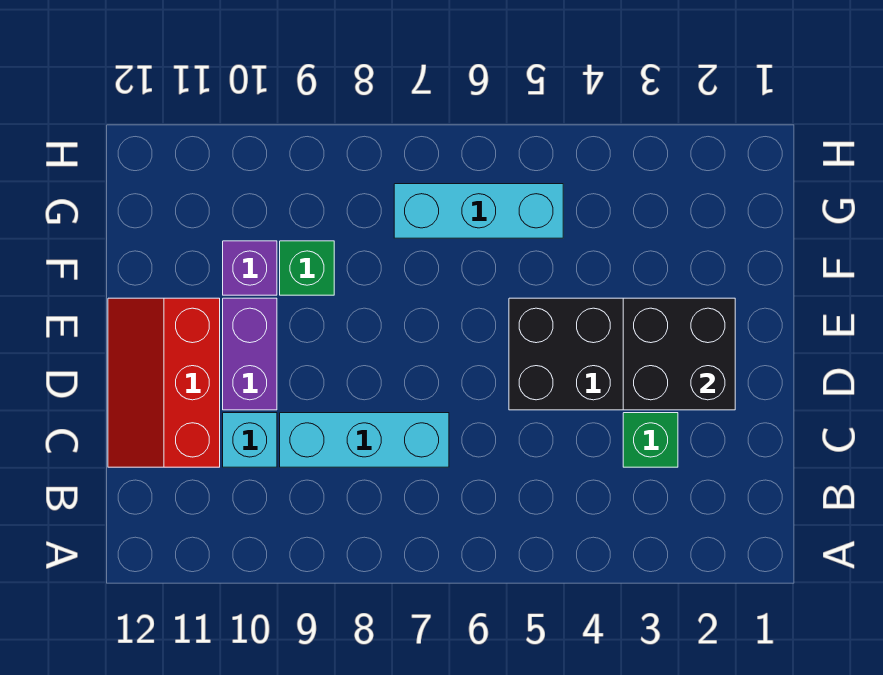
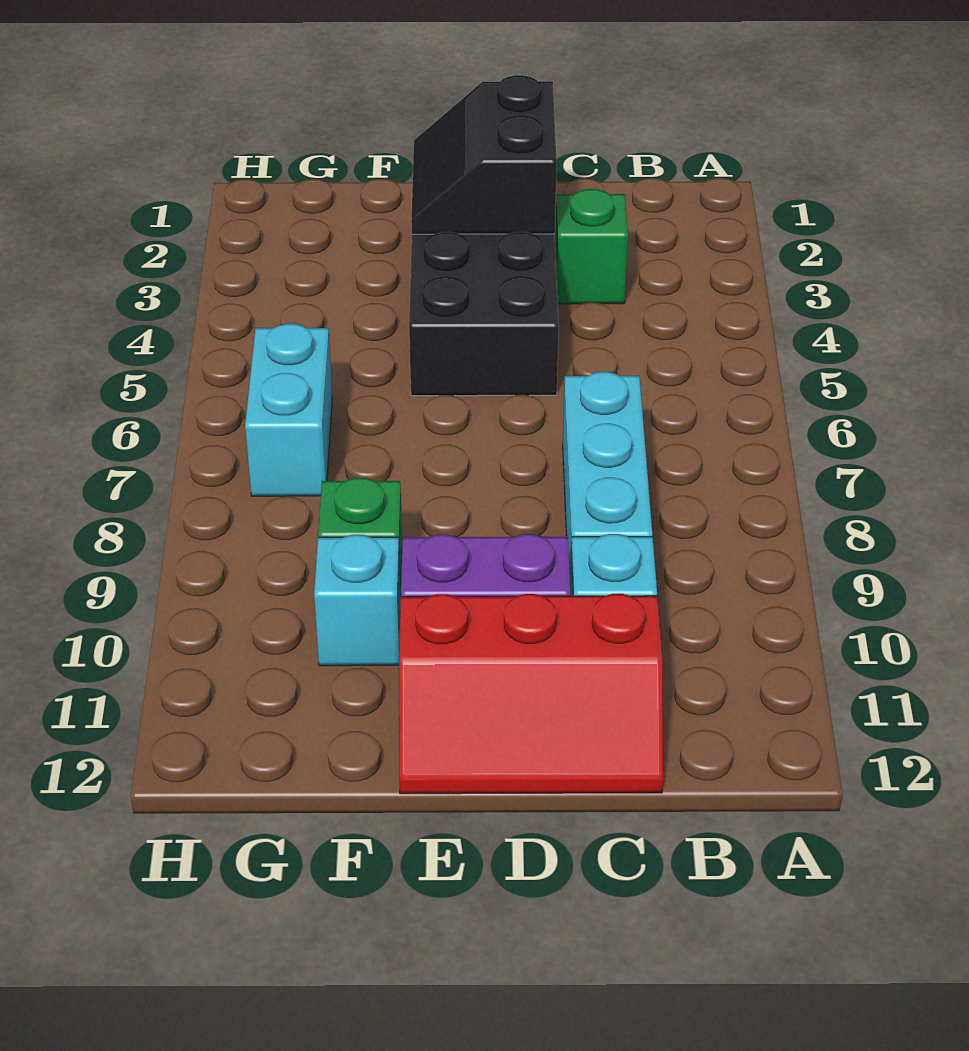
black brick D2:E3 level 2 -> black slope D2:E3 level 2 top D
purple brick F10 level 1 -> cyan brick F10 level 1
cyan brick G5:G7 level 1 -> cyan brick G6:G7 level 1

